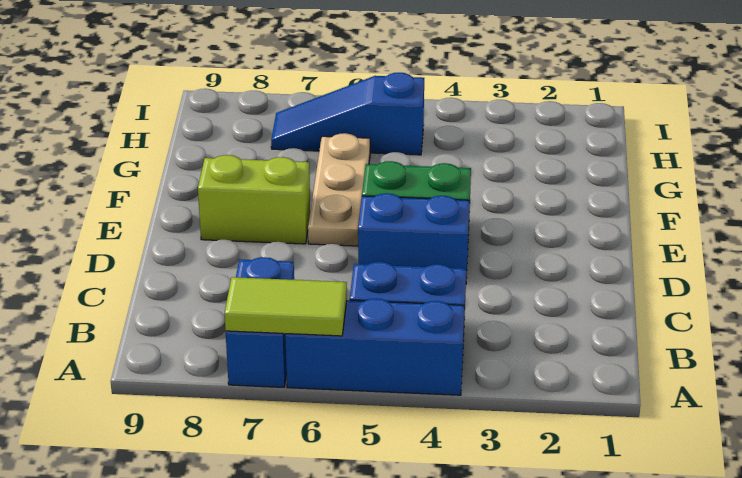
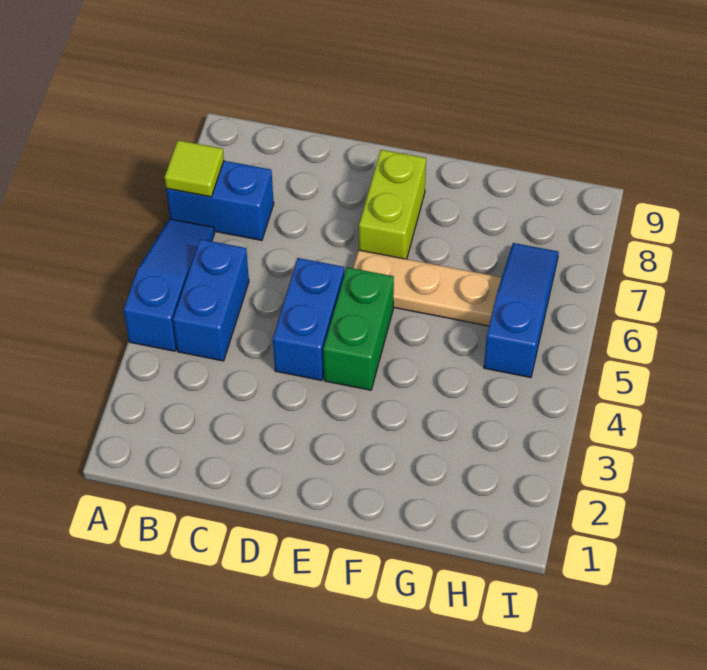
blue brick A4:A6 level 1 -> blue slope A4:A6 level 1 top 4
lime tile A6:A7 level 2 -> lime tile A7 level 2

